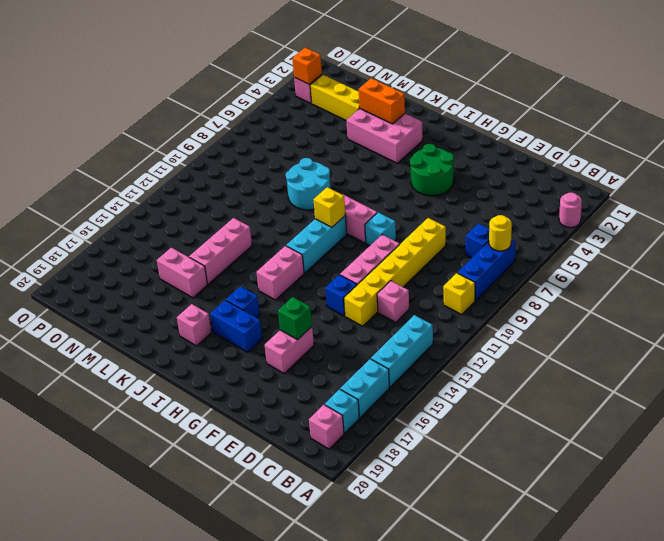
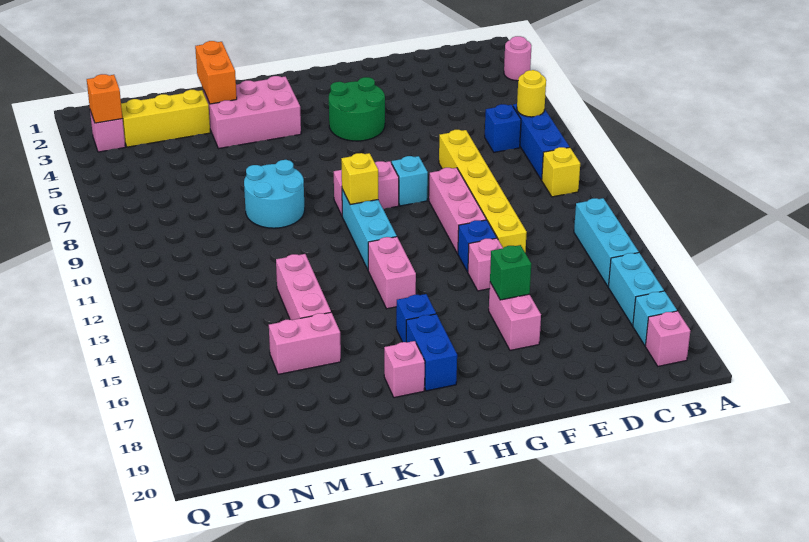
pink brick D12 level 1 -> pink brick F14 level 1
blue brick H17:I17 level 1 -> blue brick I17:I18 level 1
orange brick K3:L3 level 2 -> orange brick L2:L3 level 2

